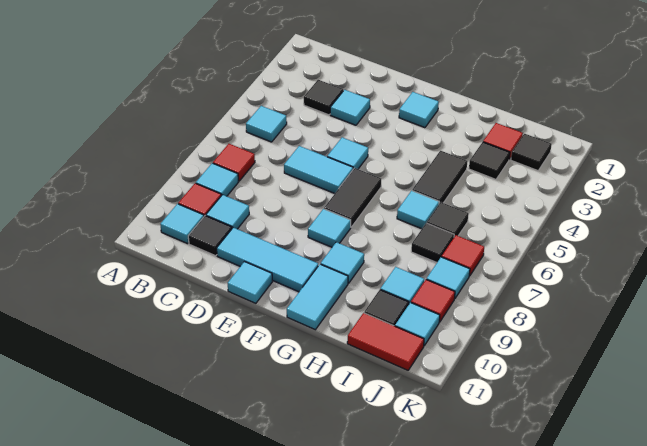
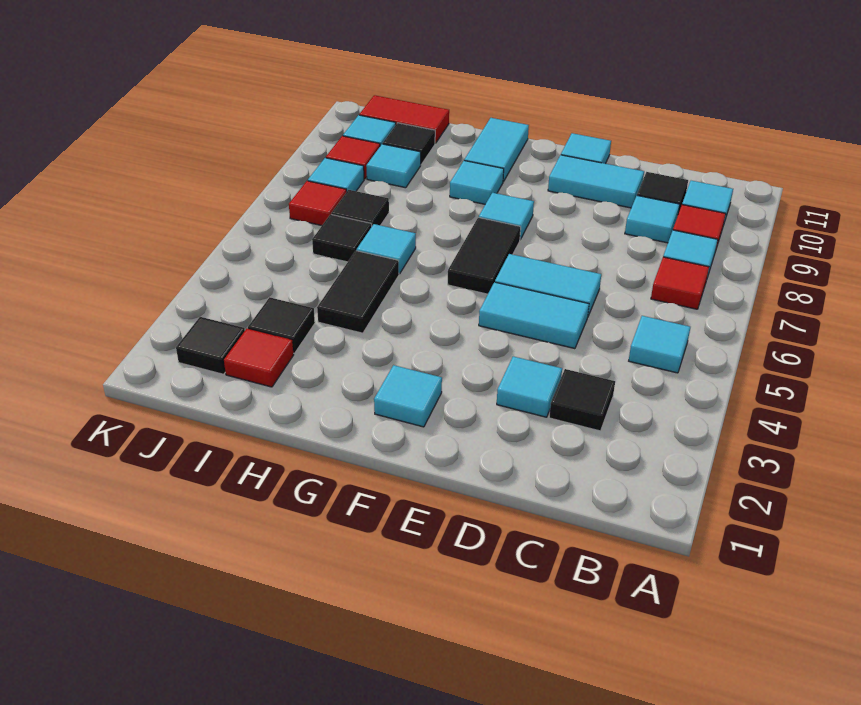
cyan tile D10:F10 level 1 -> cyan tile D10:E10 level 1
cyan tile E5 level 1 -> cyan tile D5:E5 level 1

